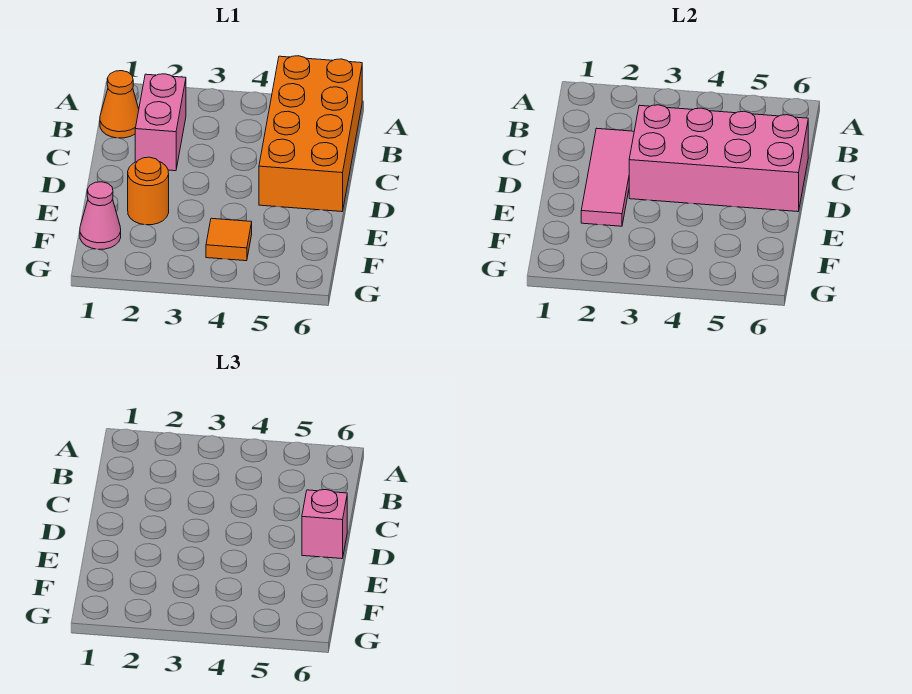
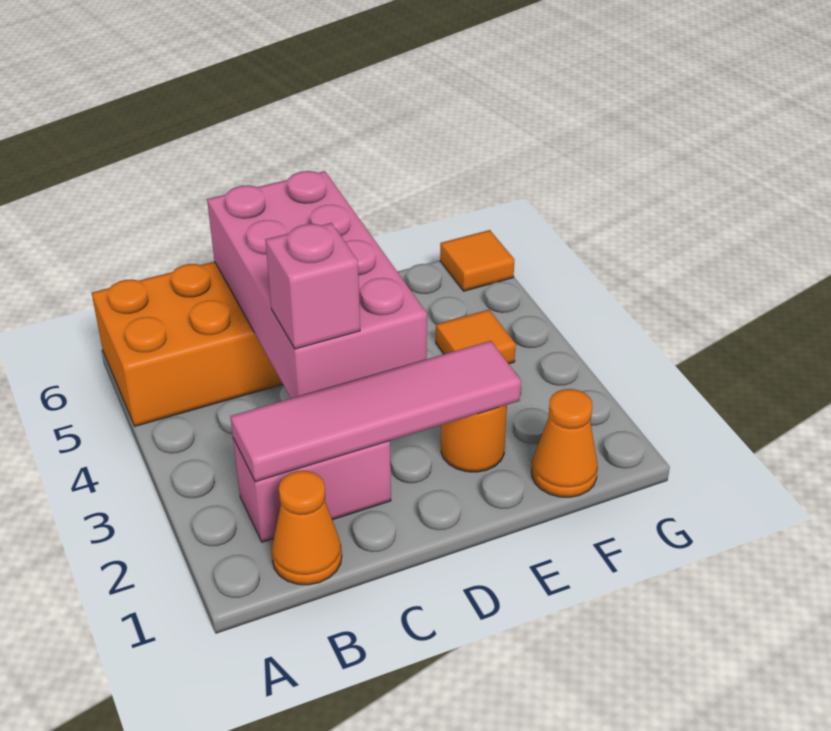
pink tile C2:E2 level 2 -> pink tile B2:E2 level 2
pink brick D6 level 3 -> pink brick C3 level 3
pink cone F1 level 1 -> orange cone F1 level 1
none -> orange tile G6 level 1

